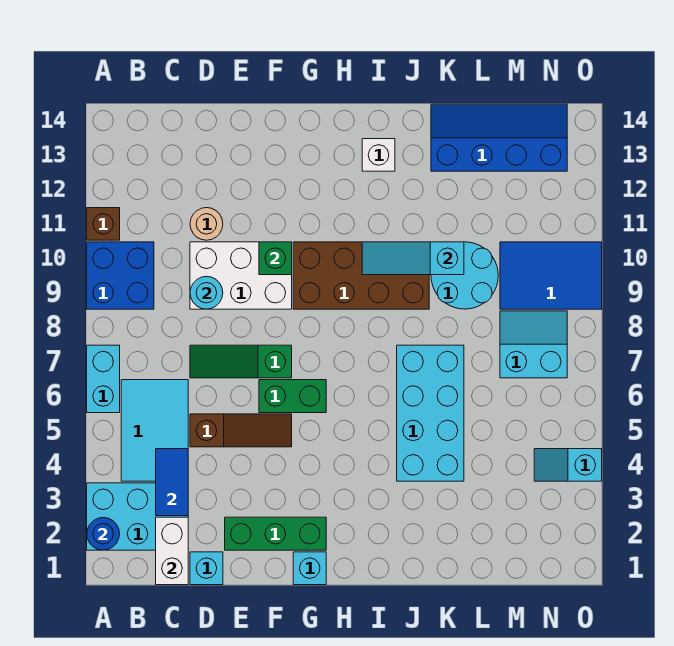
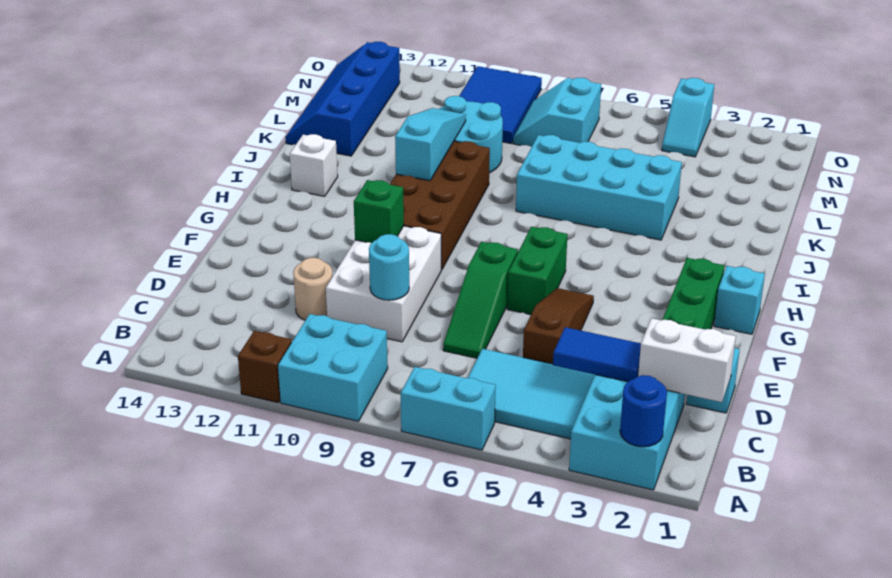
blue brick A9:B10 level 1 -> cyan brick A9:B10 level 1
cyan slope I10:K10 level 2 top K -> cyan slope I10:K10 level 2 top I

